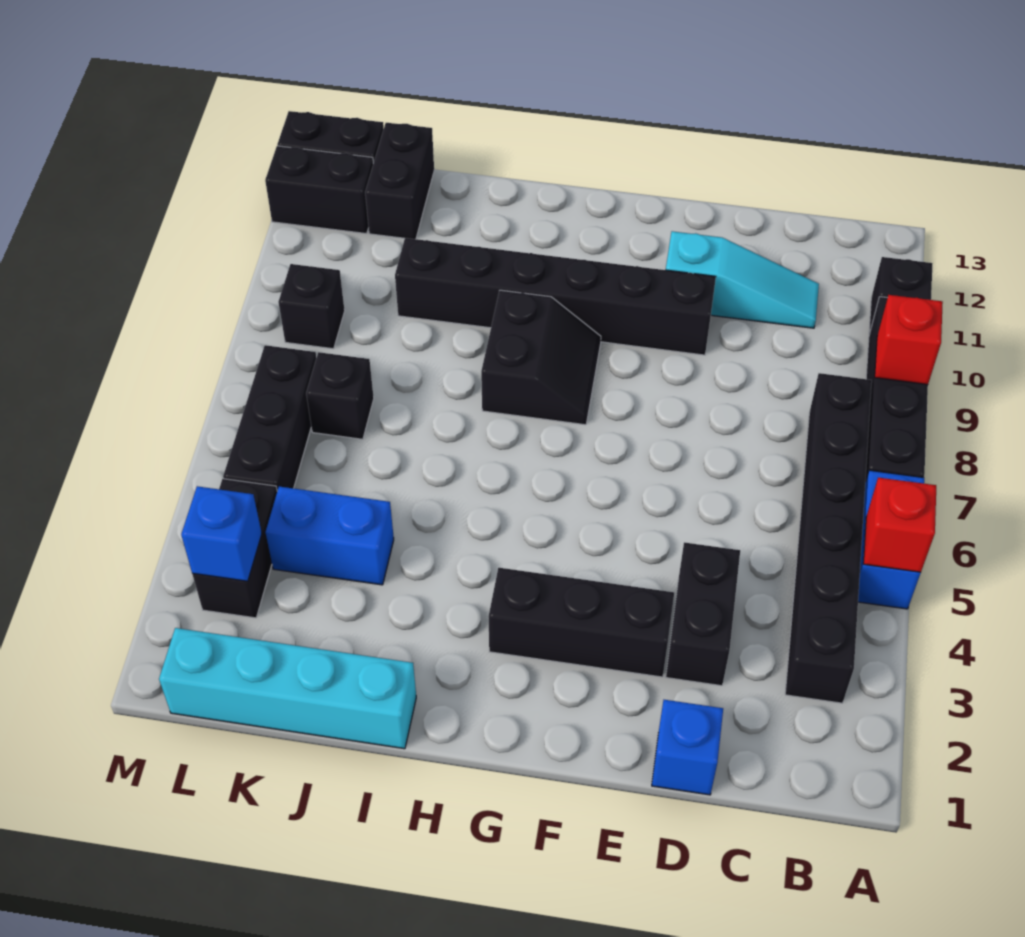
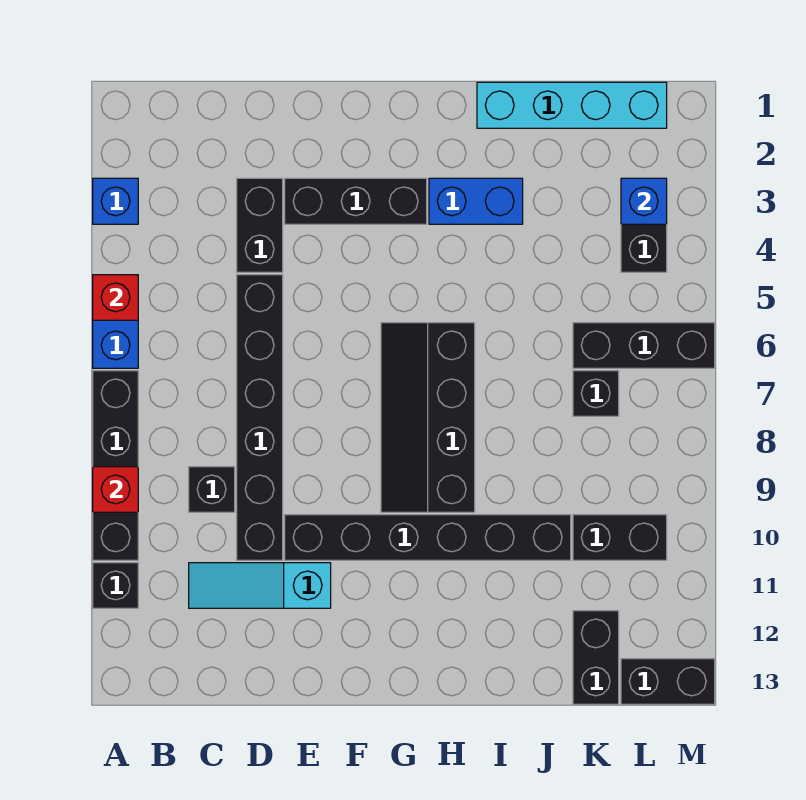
black brick B3:B8 level 1 -> black brick D5:D10 level 1
blue brick D1 level 1 -> blue brick A3 level 1
black slope G8:H9 level 1 top H -> black slope G6:H9 level 1 top H
blue brick J4:K4 level 1 -> blue brick H3:I3 level 1
black brick L5:L7 level 1 -> black brick K6:M6 level 1
black brick L9 level 1 -> black brick C9 level 1
black brick L12:M12 level 1 -> black brick K10:L10 level 1

